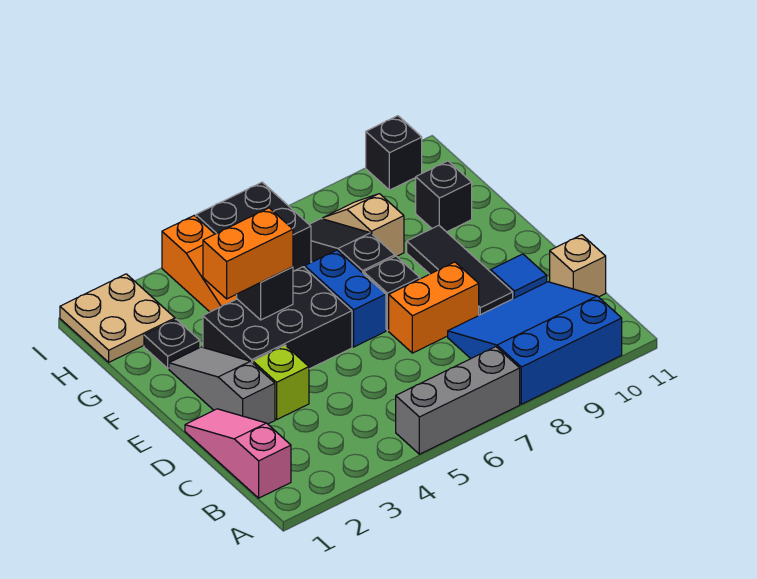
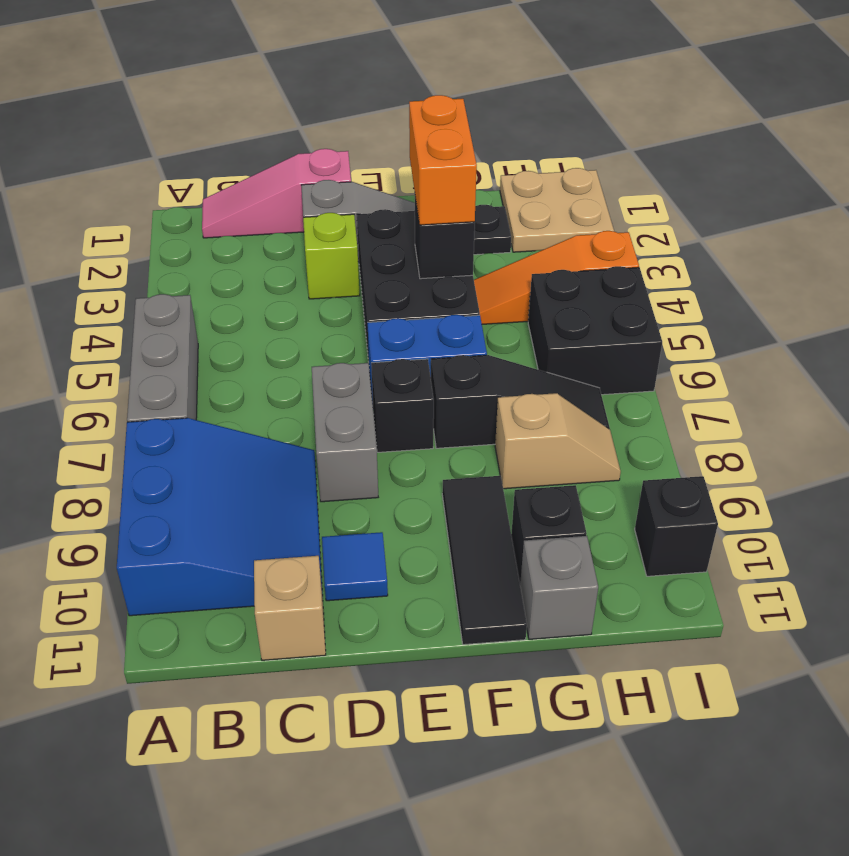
pink slope B1:D1 level 1 top B -> pink slope B1:D1 level 1 top D
orange brick D7:D8 level 1 -> grey brick D7:D8 level 1
black tile D9:F9 level 1 -> black tile F9:F11 level 1
none -> grey brick G11 level 1

